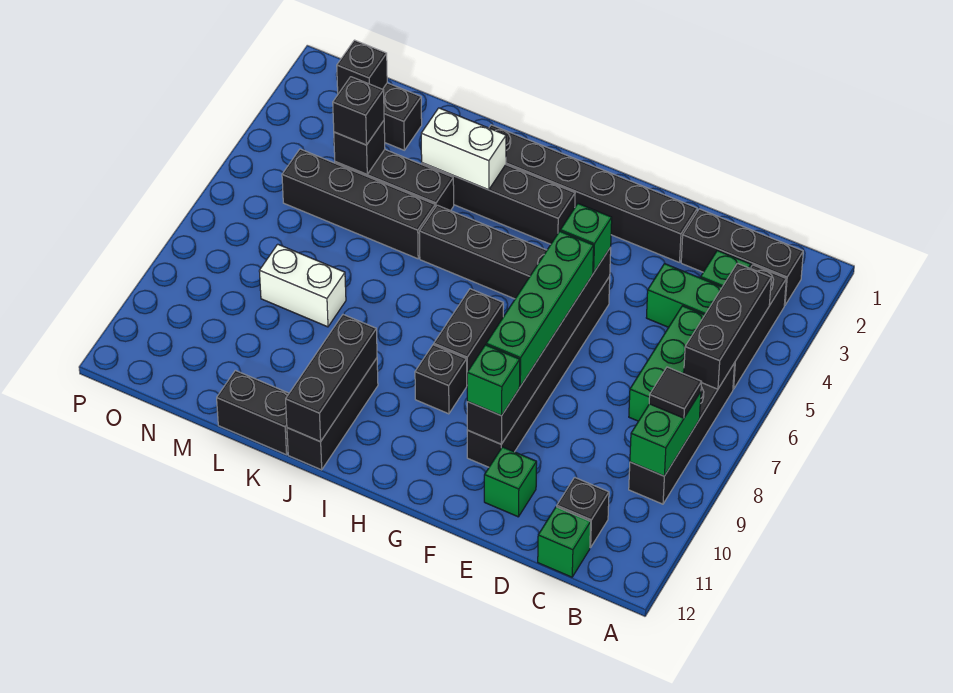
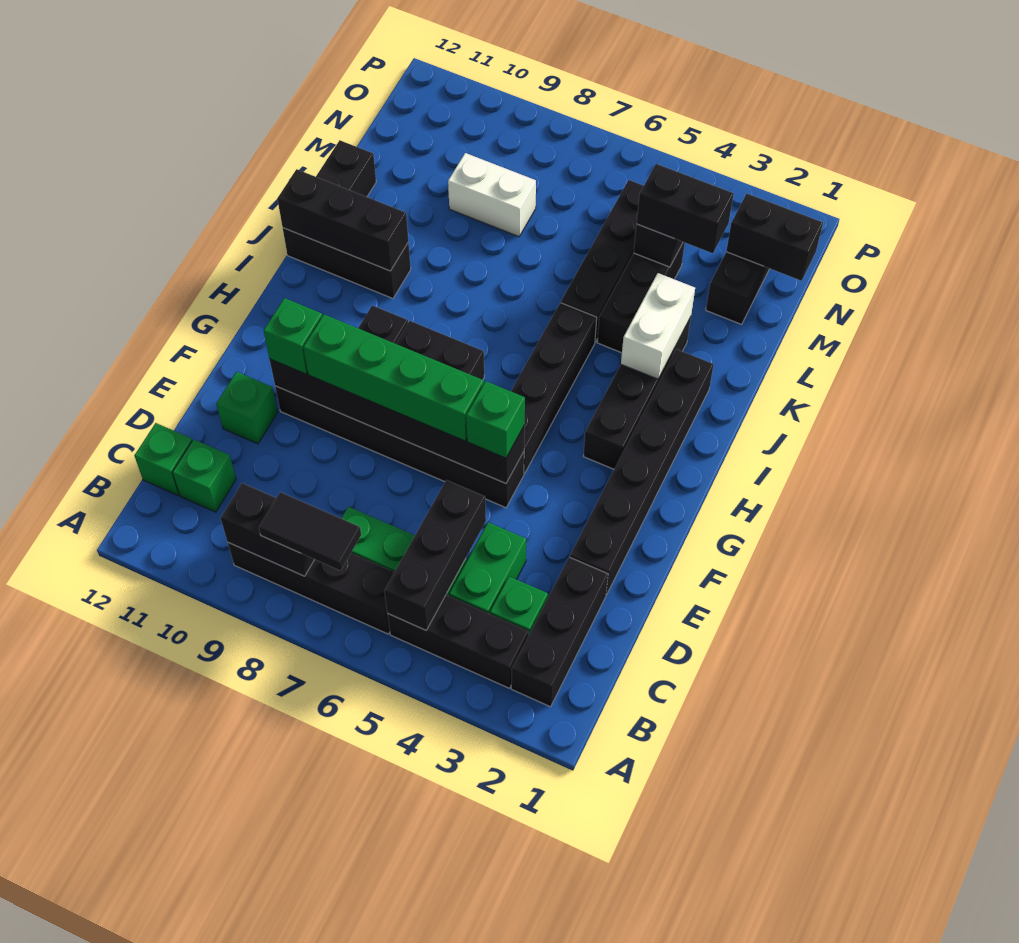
black brick B4:B6 level 2 -> black brick B5:D5 level 2
green brick B8:B9 level 2 -> black brick B8:B9 level 2
black tile B8 level 3 -> black tile B7:B8 level 3
black brick C11 level 1 -> green brick C11 level 1
white brick L8:M8 level 1 -> white brick M8:M9 level 1
black brick M4 level 3 -> black brick M3:M4 level 3
black brick N2 level 2 -> black brick N1:N2 level 2

